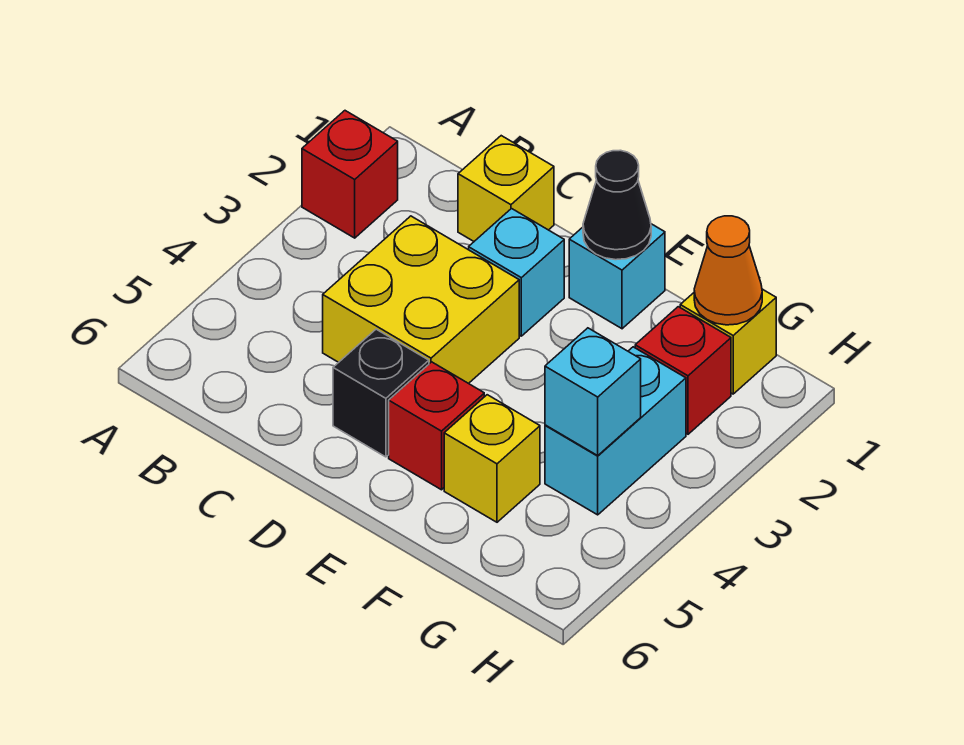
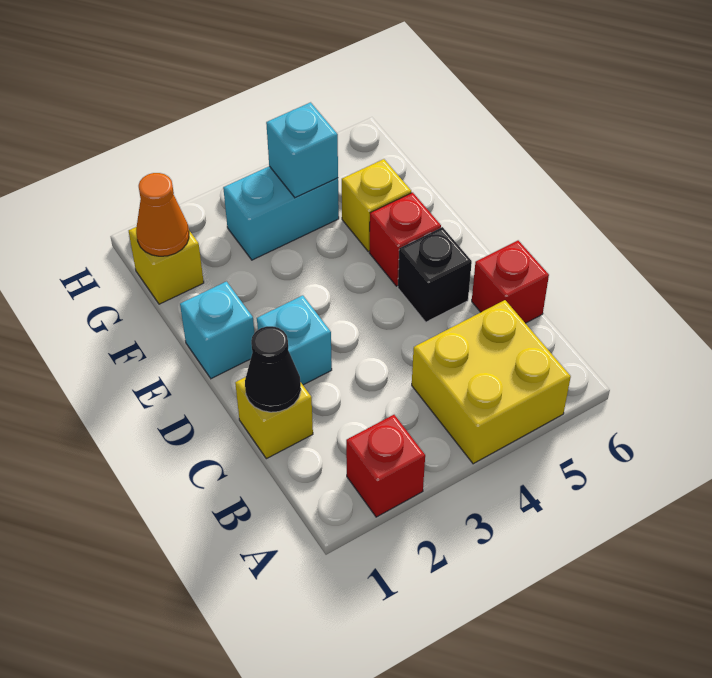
yellow brick C3:D4 level 1 -> yellow brick A4:B5 level 1
black cone E1 level 2 -> black cone C1 level 2
red brick G2 level 1 -> red brick C6 level 1

